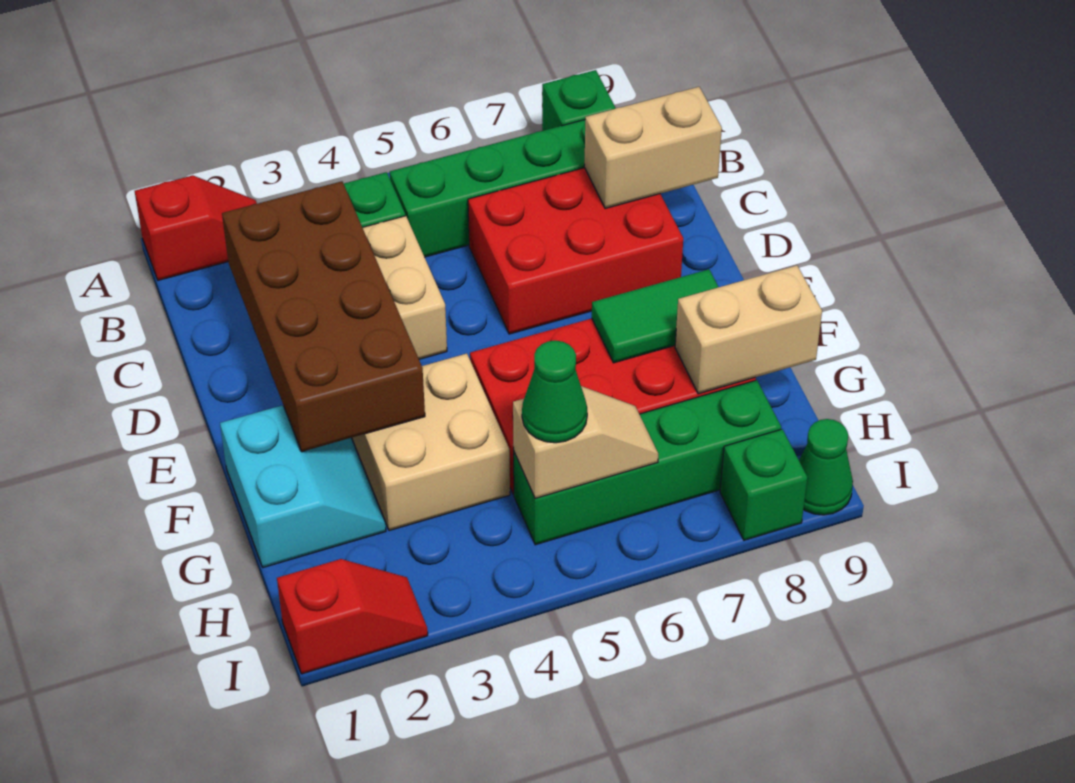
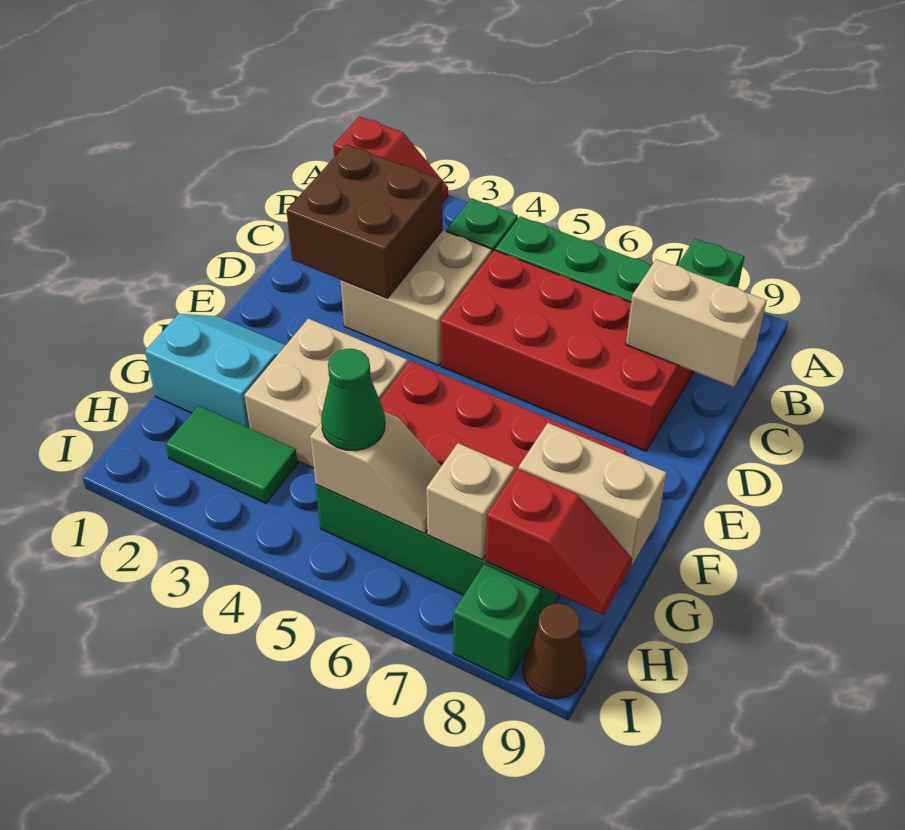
brown brick C2:F3 level 2 -> brown brick C2:D3 level 2
red brick C6:D8 level 1 -> red brick C5:D8 level 1
cyan slope F1:G2 level 1 top 1 -> cyan slope F1:G2 level 1 top G
green tile F7:F8 level 2 -> green tile H2:H3 level 1
none -> tan brick H7 level 2
red slope I1:I2 level 1 top 1 -> red slope H8:H9 level 2 top 8
green cone I9 level 1 -> brown cone I9 level 1

